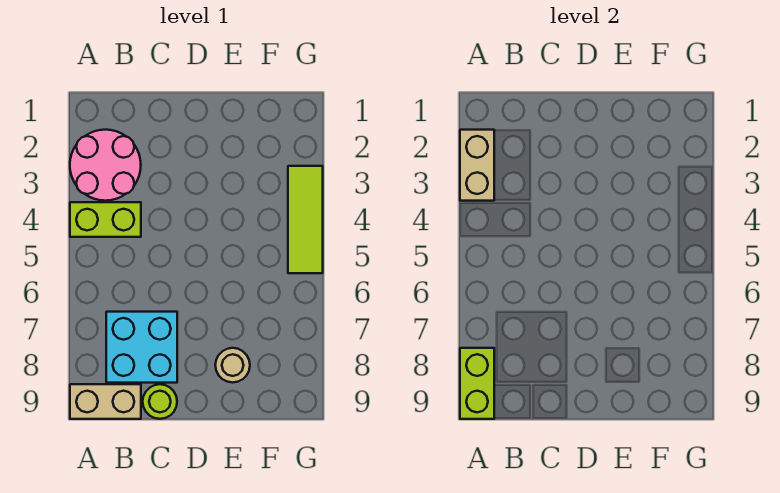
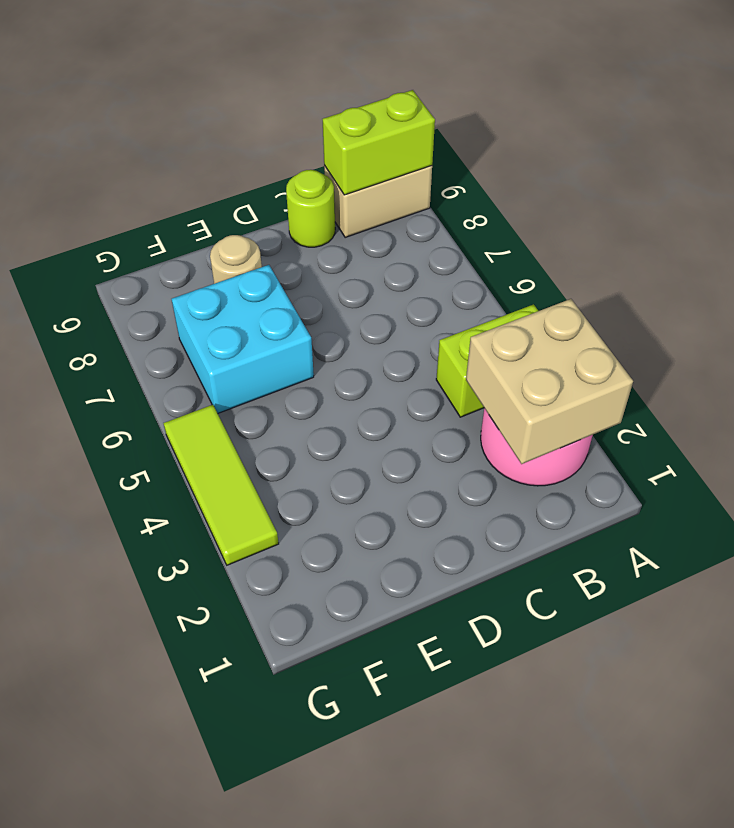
tan brick A2:A3 level 2 -> tan brick A2:B3 level 2
lime brick A8:A9 level 2 -> lime brick A9:B9 level 2
cyan brick B7:C8 level 1 -> cyan brick E6:F7 level 1

